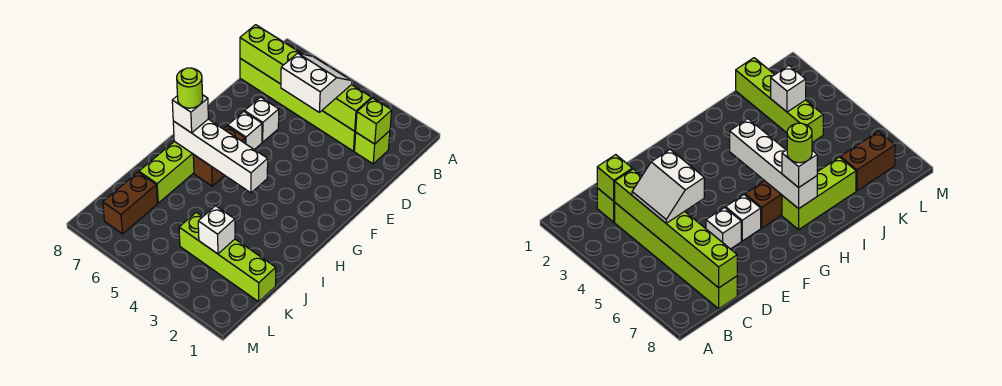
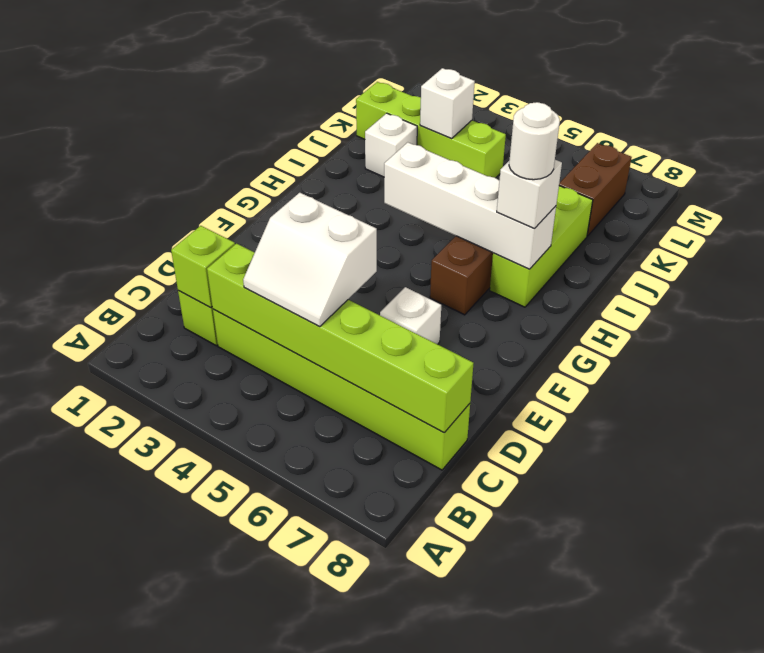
white brick F6 level 1 -> white brick J2 level 1
lime round brick H7 level 4 -> white round brick H7 level 4

